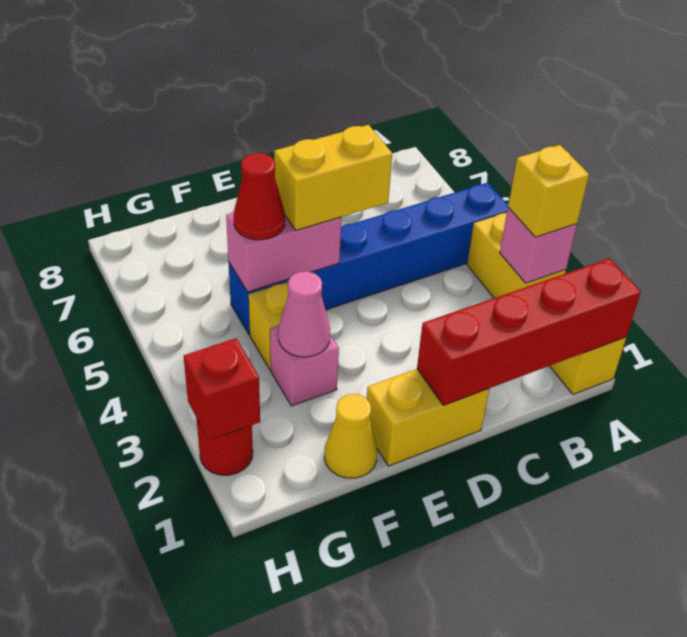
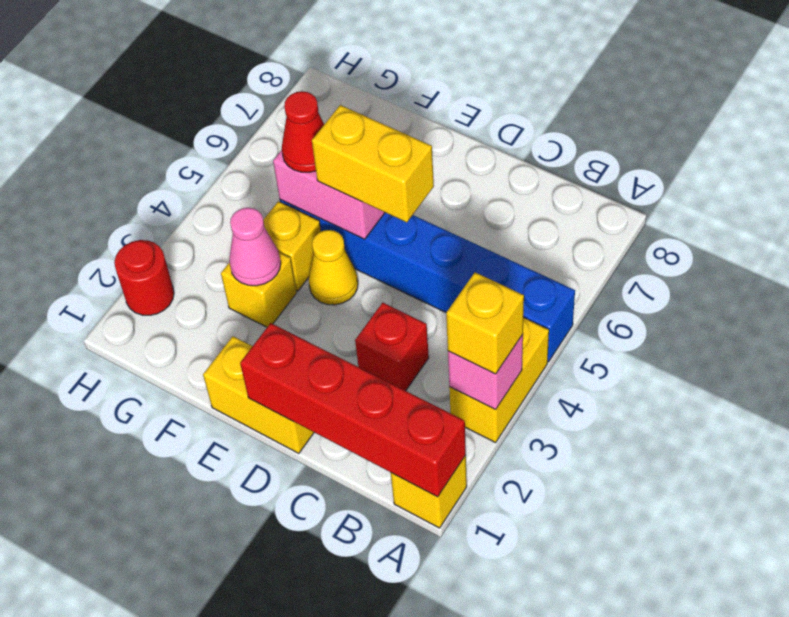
yellow cone F1 level 1 -> yellow cone E4 level 1
pink brick F3 level 1 -> yellow brick F3 level 1
red brick H2 level 2 -> red brick C3 level 1

